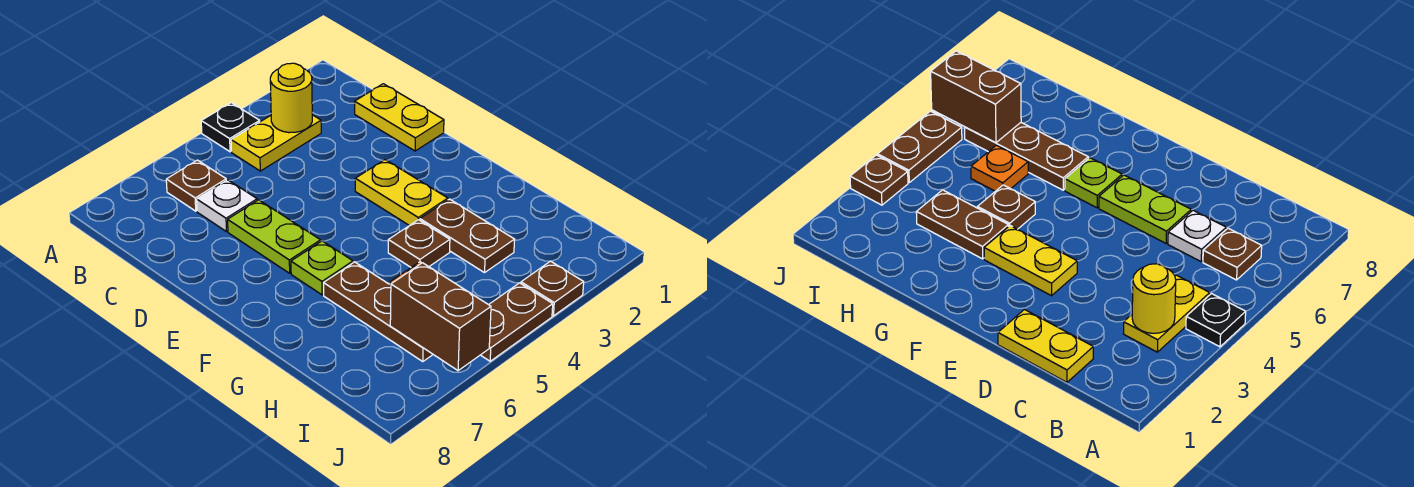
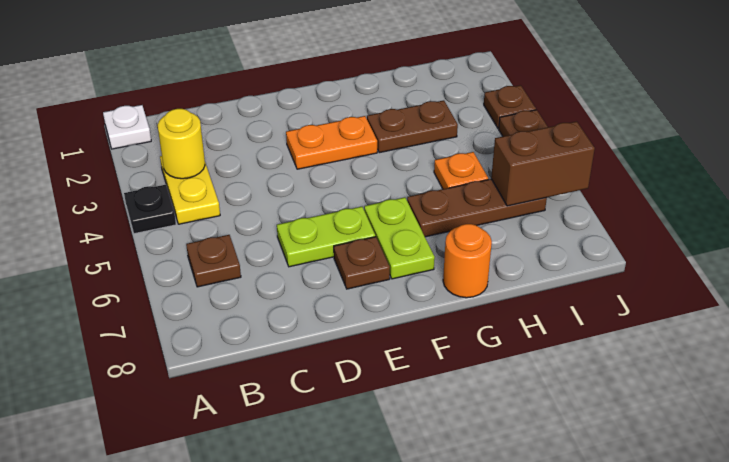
yellow plate C1:D1 level 1 -> none
white plate C6 level 1 -> white plate A1 level 1
yellow plate E3:F3 level 1 -> orange plate E3:F3 level 1
lime plate F6 level 1 -> lime plate F6:F7 level 1
brown plate G4 level 1 -> brown plate E7 level 1
none -> orange round brick G8 level 1

